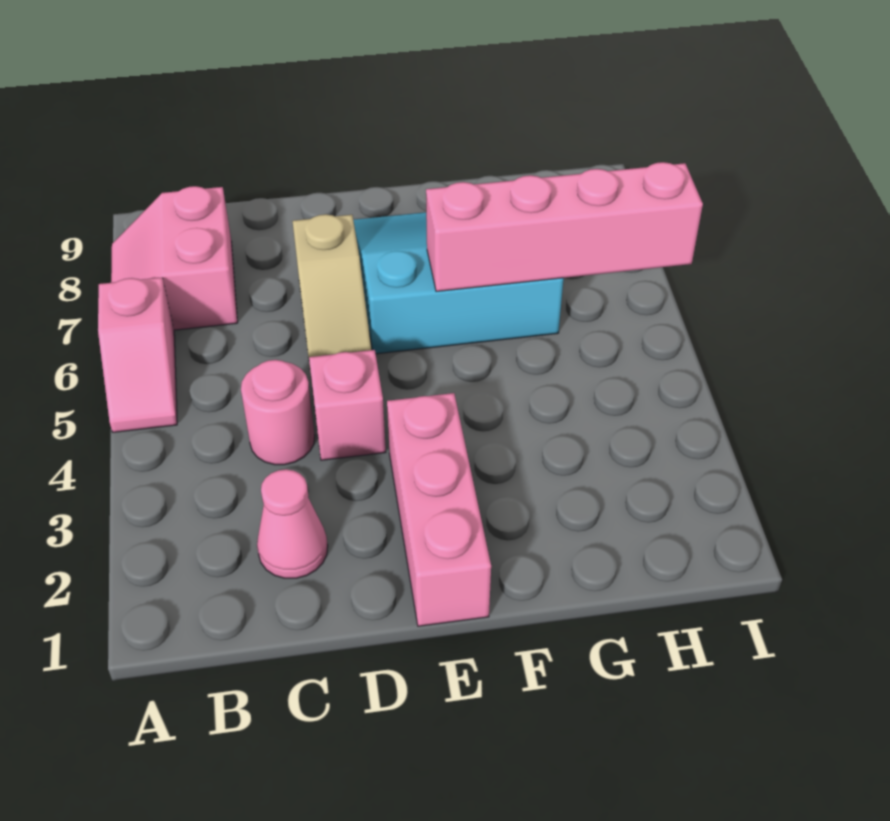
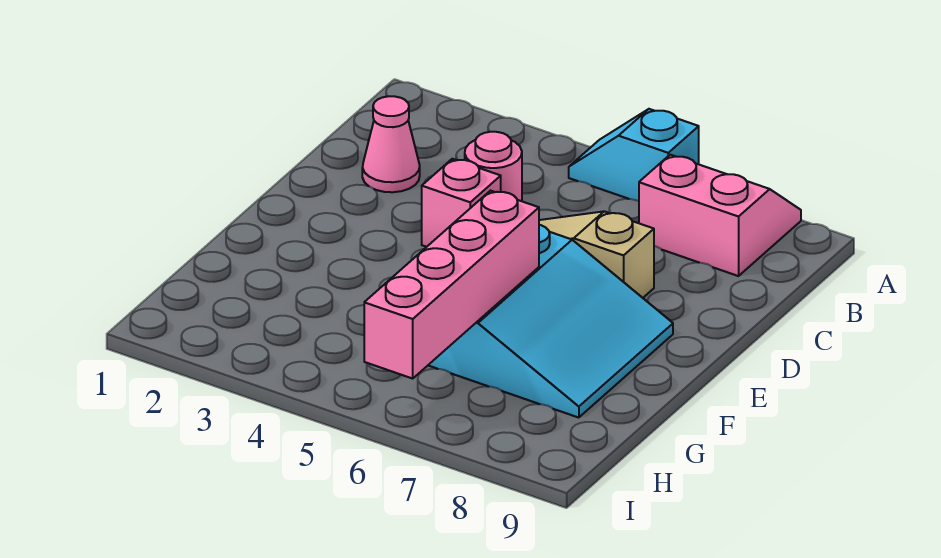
pink slope A5:A6 level 1 top 6 -> cyan slope A5:A6 level 1 top 6
pink brick E1:E3 level 1 -> none

